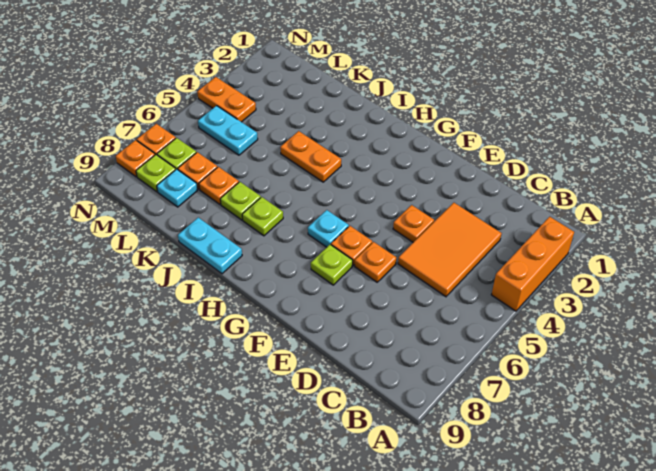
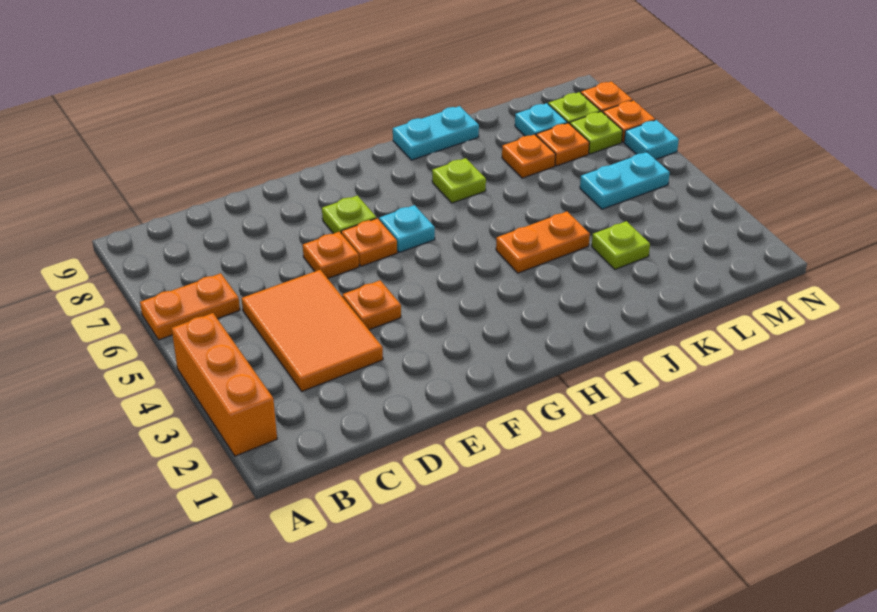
lime plate J7 level 1 -> lime plate K3 level 1
orange plate M4:N4 level 1 -> orange plate A6:B6 level 1
none -> cyan plate N6 level 1

